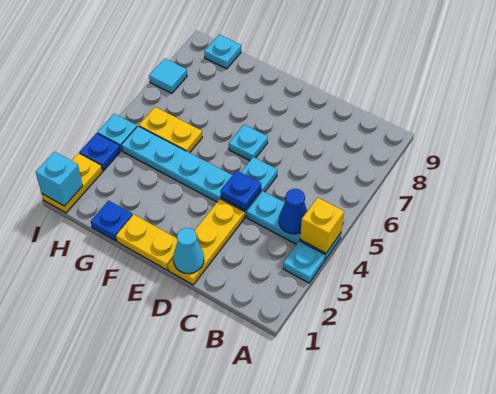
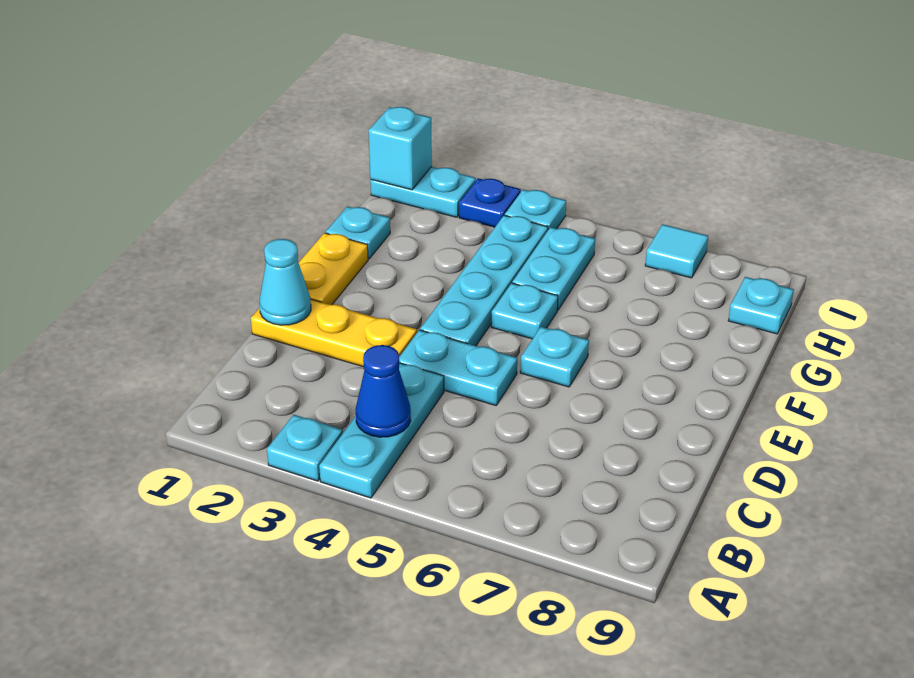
yellow brick A4 level 2 -> none
blue plate D4 level 2 -> none
none -> cyan plate F5 level 1
blue plate G1 level 1 -> cyan plate G1 level 1
yellow plate G5:H5 level 1 -> cyan plate G5:H5 level 1
yellow plate I1:I2 level 1 -> cyan plate I1:I2 level 1

